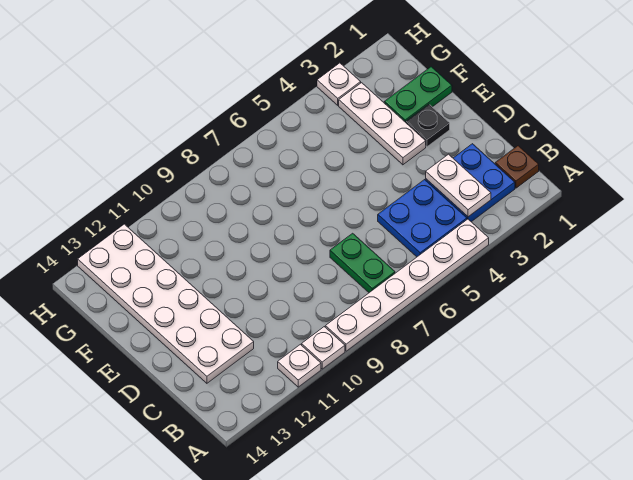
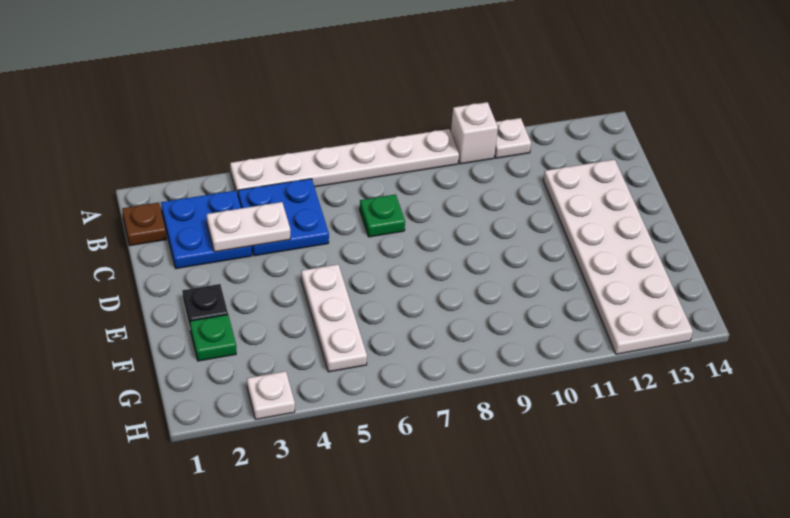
white plate A10 level 1 -> white brick A10 level 1
white plate B3:C3 level 2 -> white plate C3:C4 level 2
green plate B7:C7 level 1 -> green plate C7 level 1
white plate E3:G3 level 1 -> white plate E5:G5 level 1
green plate F1:F2 level 1 -> green plate F2 level 1

